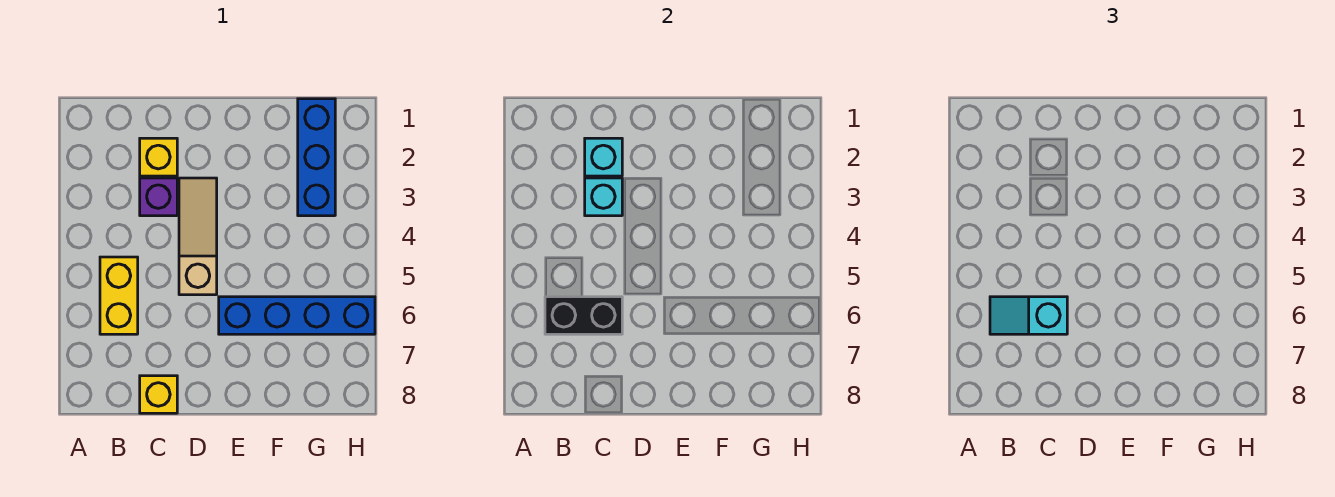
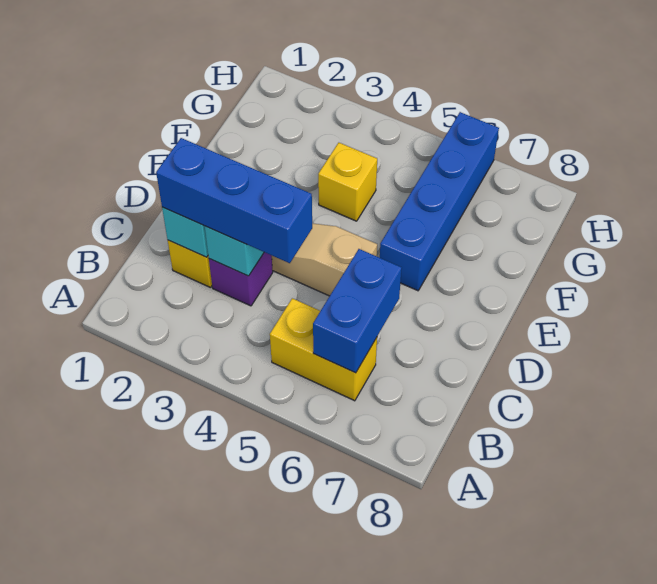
black brick B6:C6 level 2 -> blue brick B6:C6 level 2
cyan slope B6:C6 level 3 top C -> none
yellow brick C8 level 1 -> yellow brick F4 level 1
blue brick G1:G3 level 1 -> blue brick C2:C4 level 3

